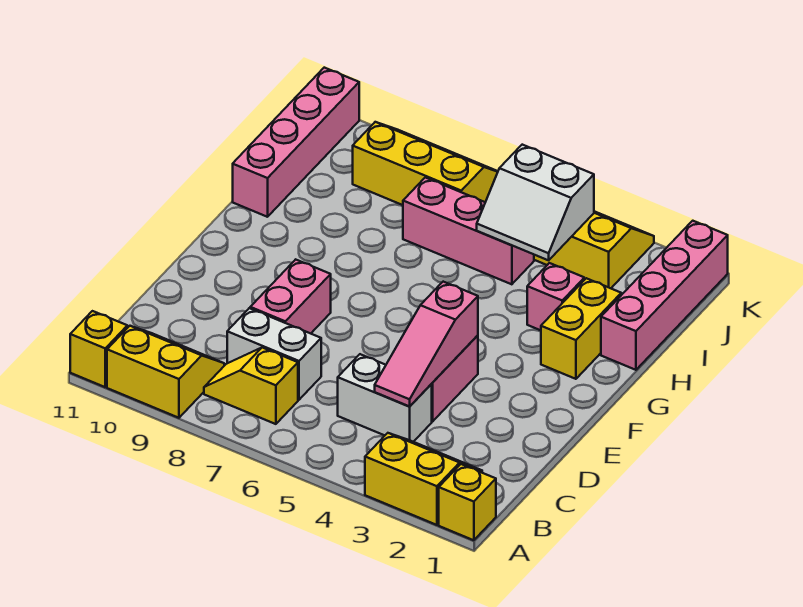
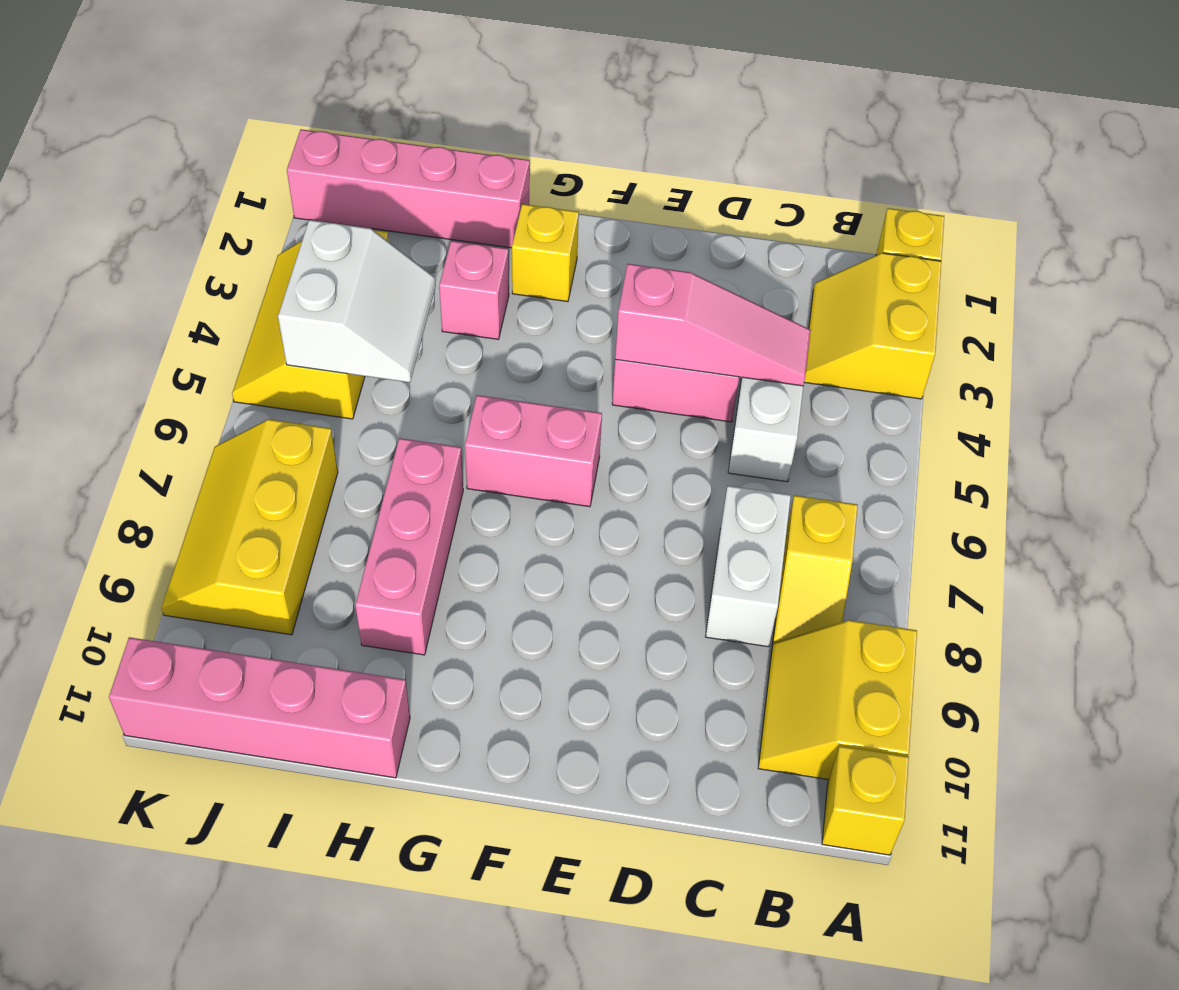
pink brick D8:E8 level 1 -> pink brick F6:G6 level 1
yellow brick G2:H2 level 1 -> yellow brick G2 level 1
pink brick I5:I7 level 1 -> pink brick H7:H9 level 1

